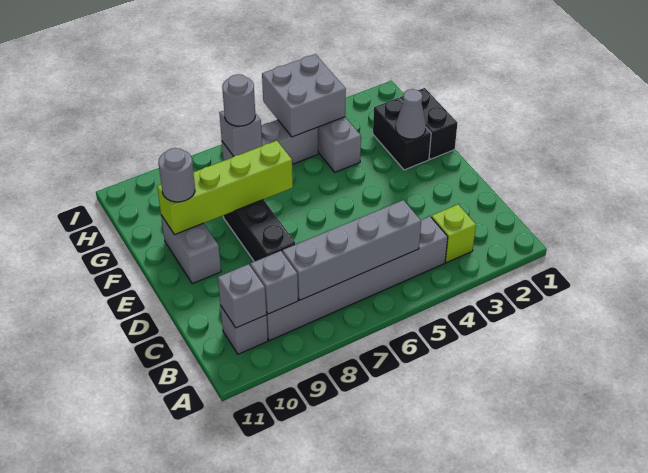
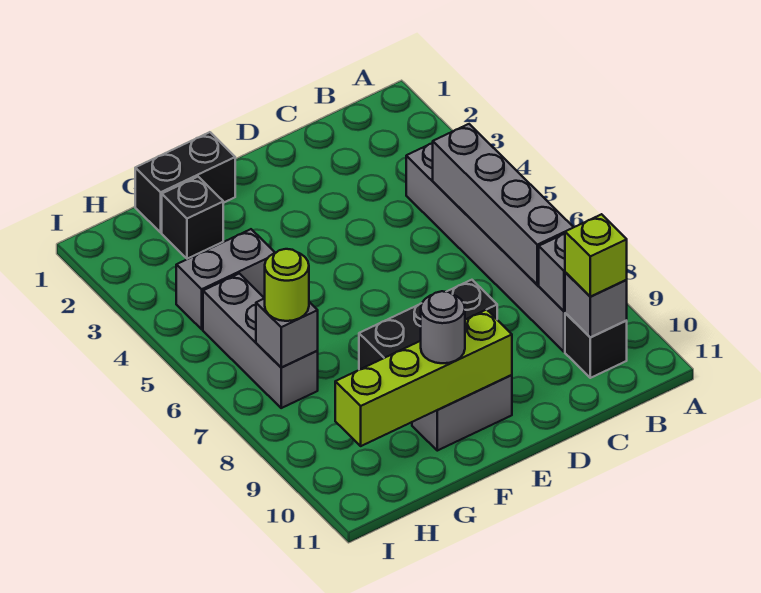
lime brick B3 level 1 -> lime brick B10 level 3
grey brick B10 level 1 -> black brick B10 level 1
black brick F2:G2 level 1 -> black brick G2 level 1
grey cone F2 level 2 -> none
lime brick F7:F10 level 2 -> lime brick E10:H10 level 2
grey brick H4:I5 level 2 -> none
grey round brick H7 level 3 -> lime round brick H7 level 3

